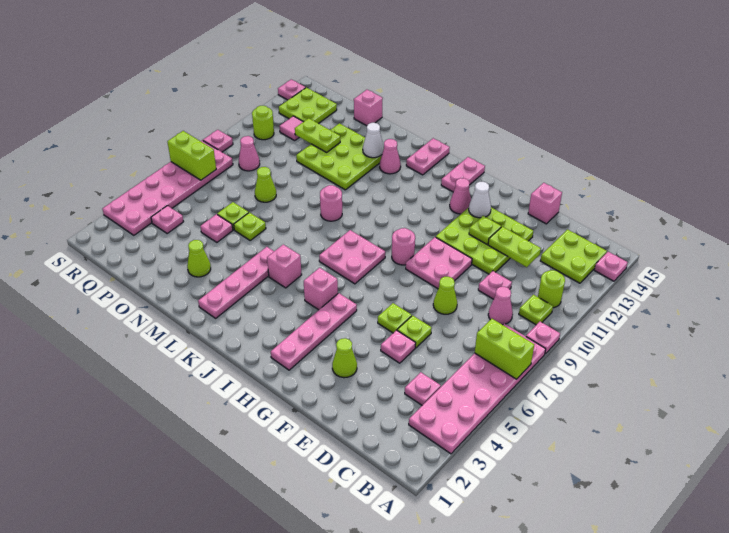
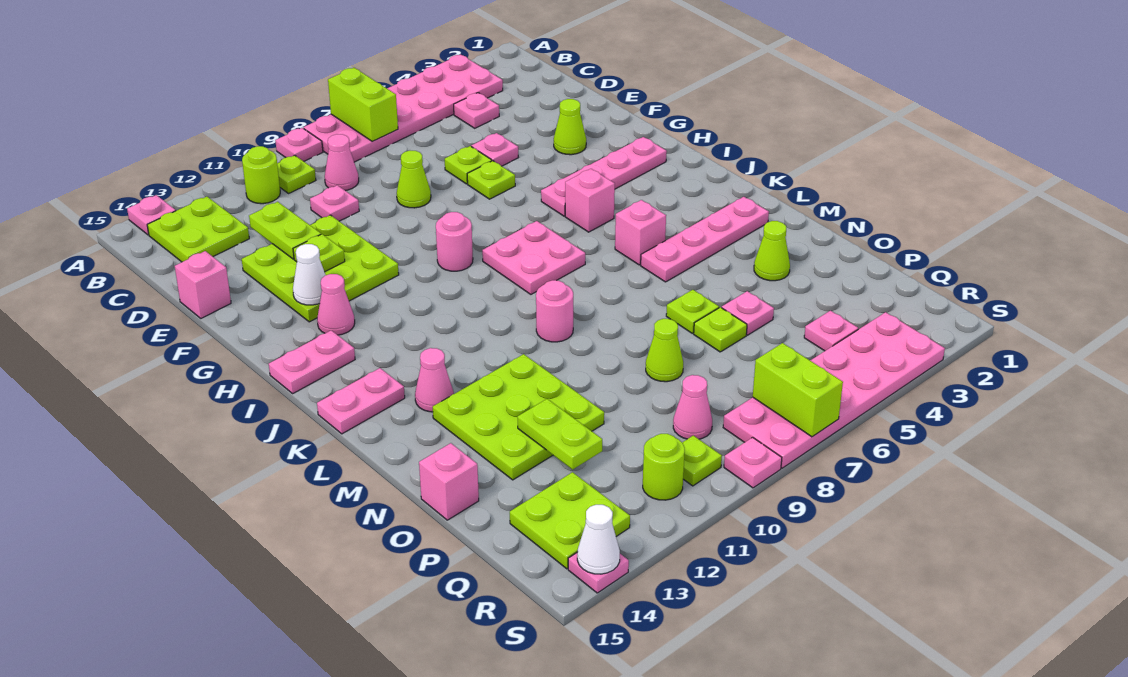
pink plate F9:G10 level 1 -> none
white cone M13 level 2 -> white cone S14 level 2
pink tile Q12 level 1 -> none
none -> lime plate R10 level 1

